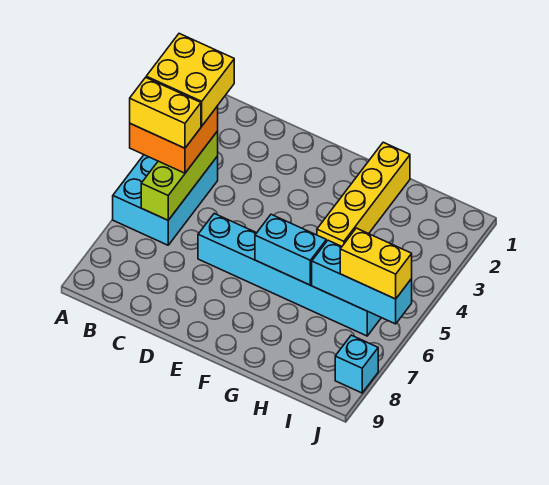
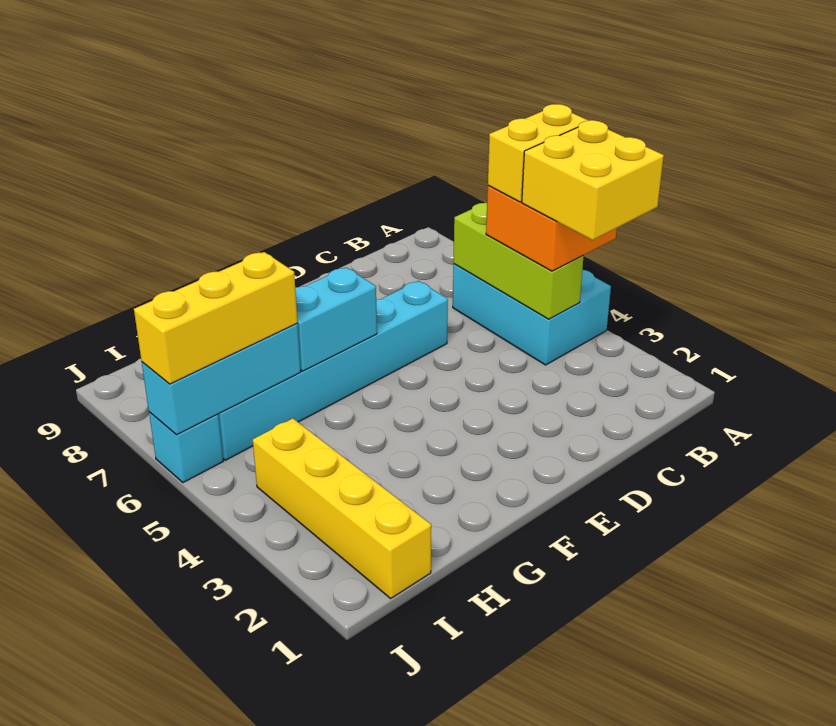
yellow brick G1:G4 level 1 -> yellow brick I1:I4 level 1
yellow brick I6:J6 level 3 -> yellow brick H6:J6 level 3
cyan brick J8 level 1 -> cyan brick J6 level 1

